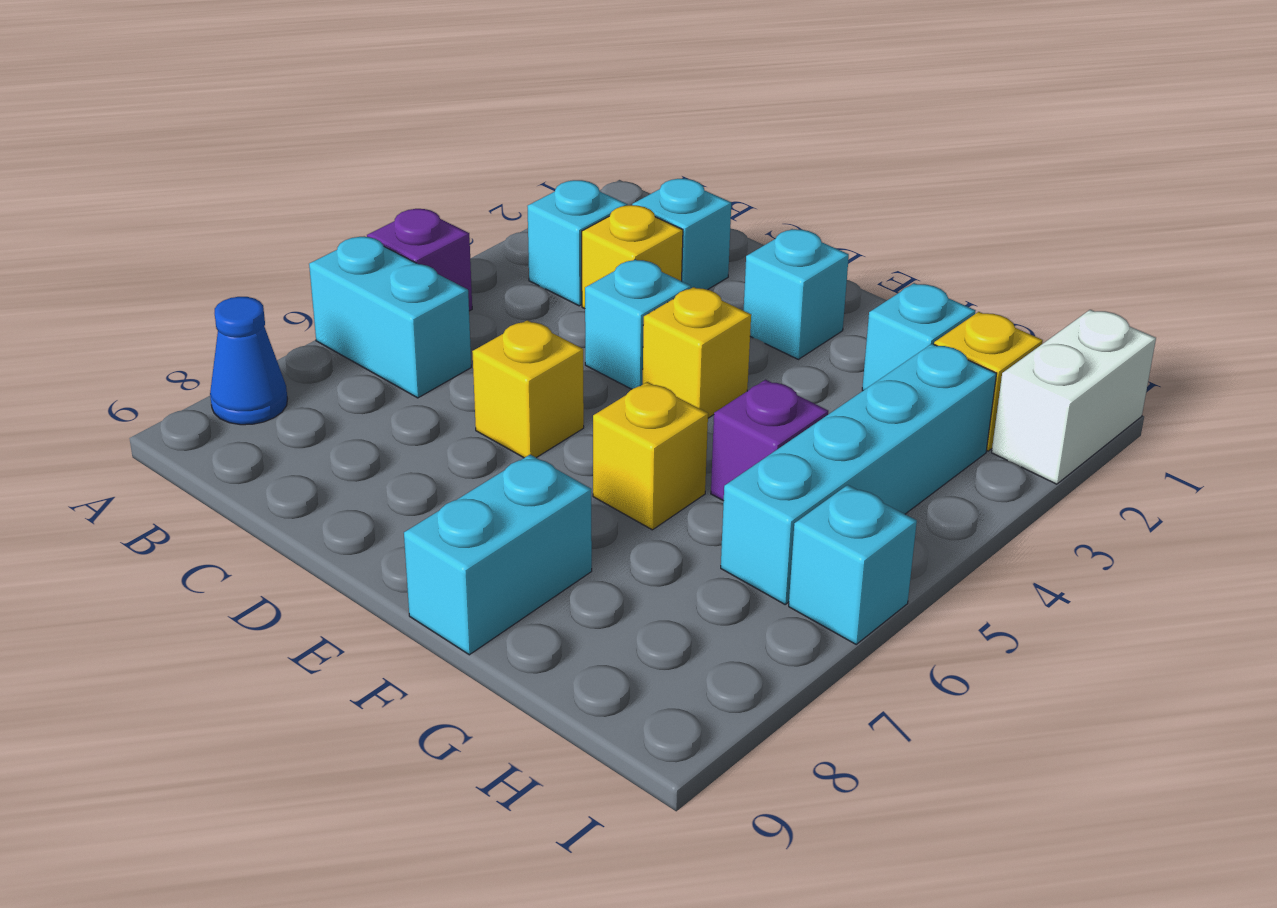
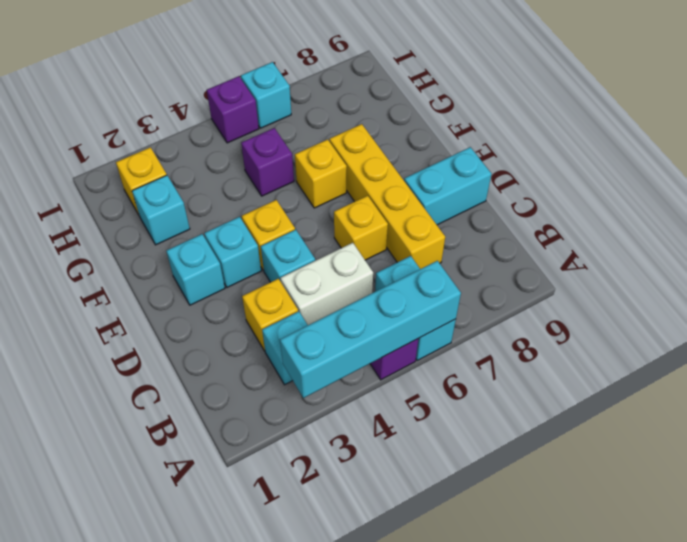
blue cone A8 level 1 -> none
cyan brick C2 level 1 -> cyan brick E3 level 1
none -> yellow brick C7:F7 level 1
cyan brick F8:F9 level 1 -> cyan brick D8:D9 level 1
cyan brick H3:H6 level 1 -> cyan brick A3:A6 level 2
white brick I1:I2 level 1 -> white brick C4:C5 level 1
none -> purple brick I5 level 1

